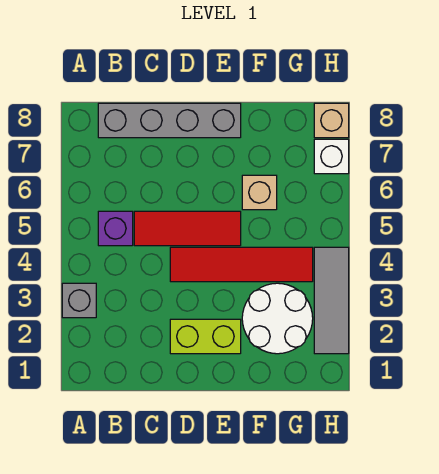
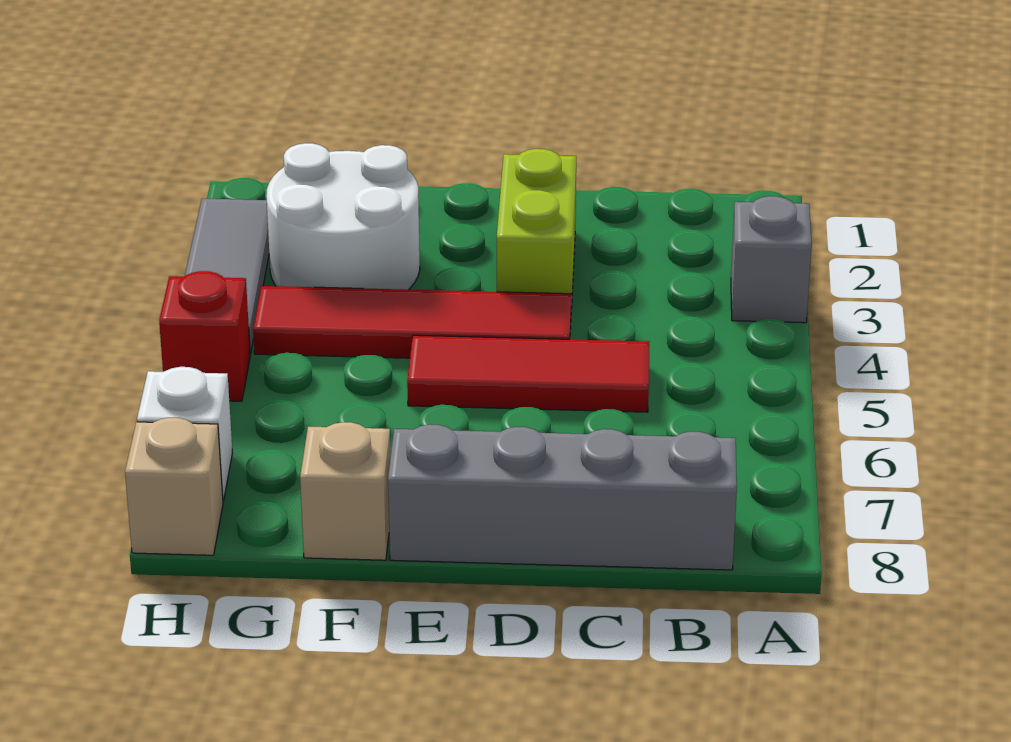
purple brick B5 level 1 -> none
lime brick D2:E2 level 1 -> lime brick D2:D3 level 1
tan brick F6 level 1 -> tan brick F8 level 1
none -> red brick H5 level 1

